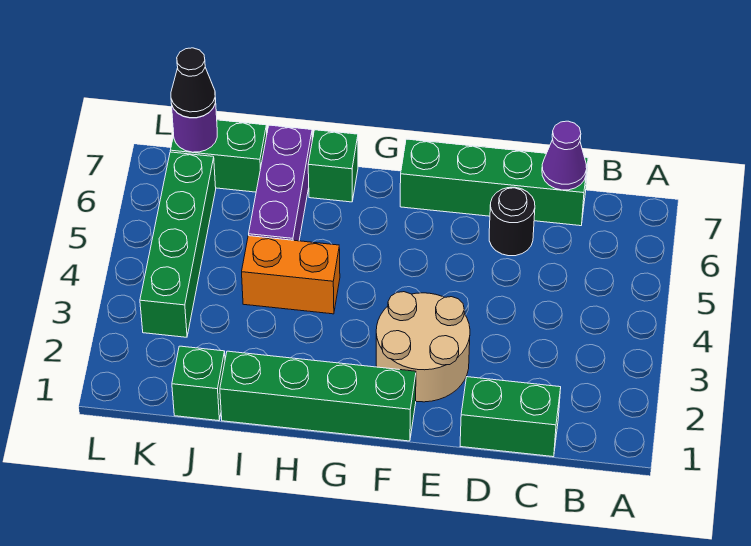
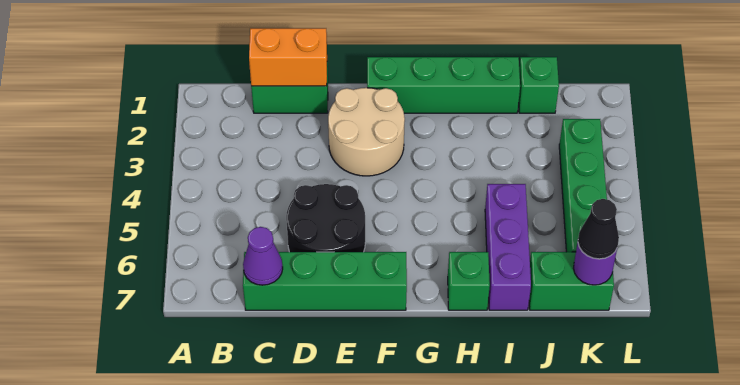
black round brick D6 level 1 -> black round brick D5:E6 level 1
orange brick H4:I4 level 1 -> orange brick C1:D1 level 2

